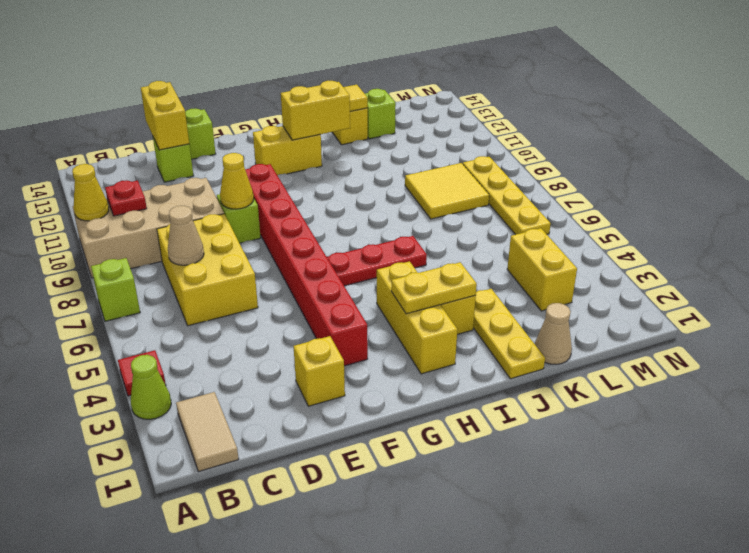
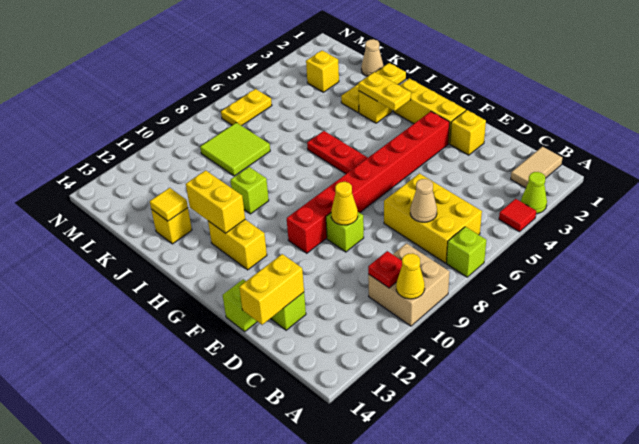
tan brick A9:D10 level 1 -> tan brick A9:B10 level 1
yellow brick C6:D8 level 1 -> yellow brick B6:D7 level 1
yellow brick H2:H4 level 1 -> yellow brick F2:H2 level 1
yellow tile K8:L9 level 1 -> lime tile K8:L9 level 1
lime brick K13 level 1 -> lime brick I10 level 1
yellow brick L3:L4 level 1 -> yellow brick L3 level 1
yellow plate M6:M9 level 1 -> yellow plate M6:M7 level 1

